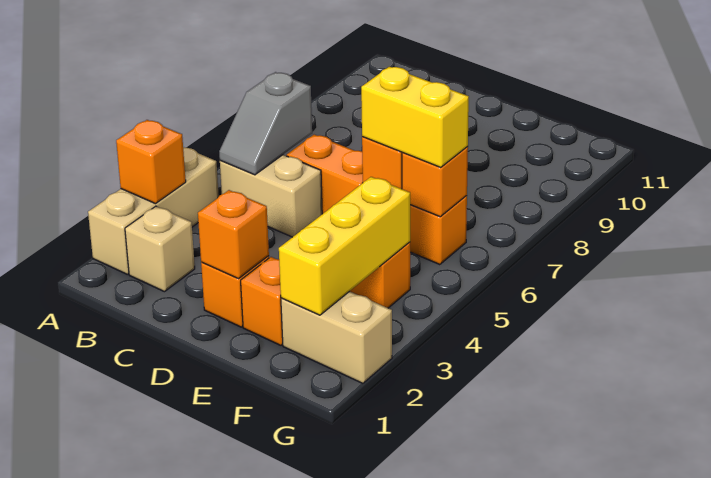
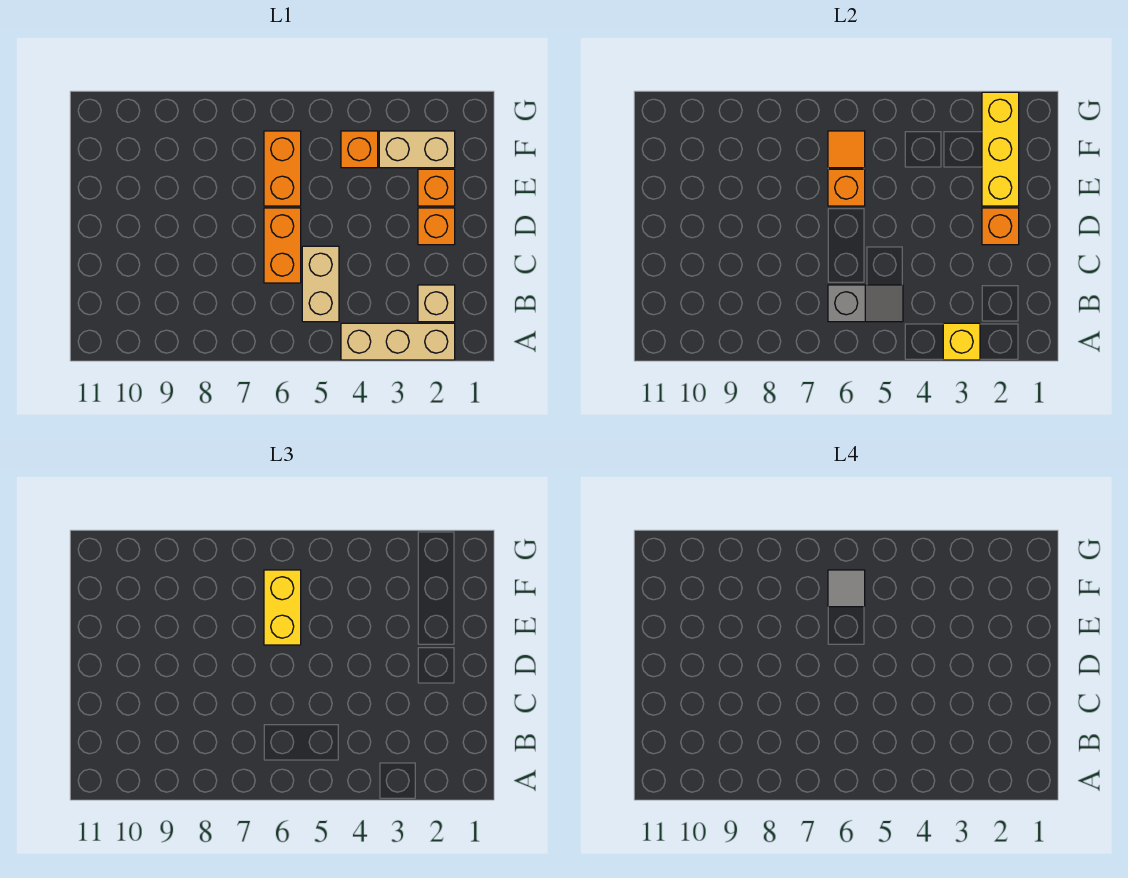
orange brick A3 level 2 -> yellow brick A3 level 2
tan brick F2:G2 level 1 -> tan brick F2:F3 level 1
yellow brick F2:F4 level 2 -> yellow brick E2:G2 level 2
orange brick F6 level 2 -> orange tile F6 level 2
none -> grey tile F6 level 4

